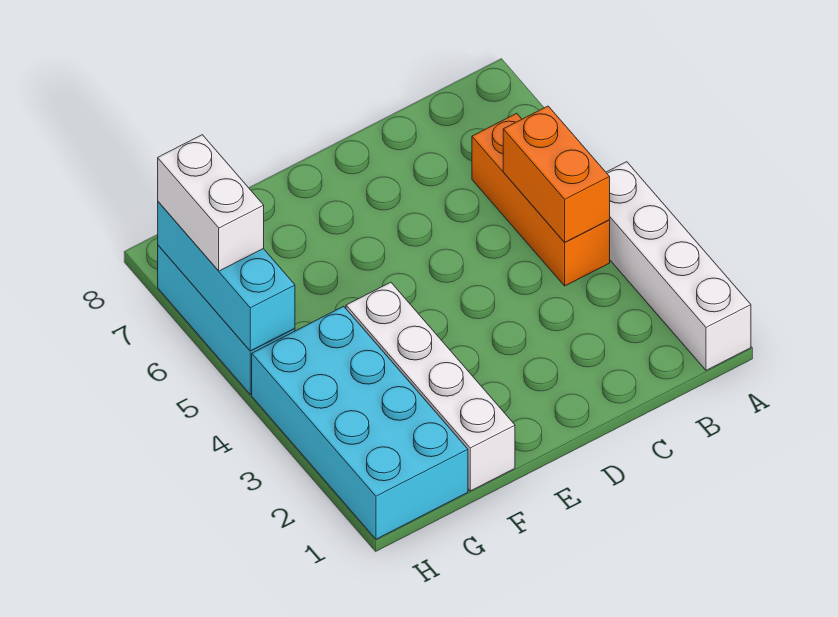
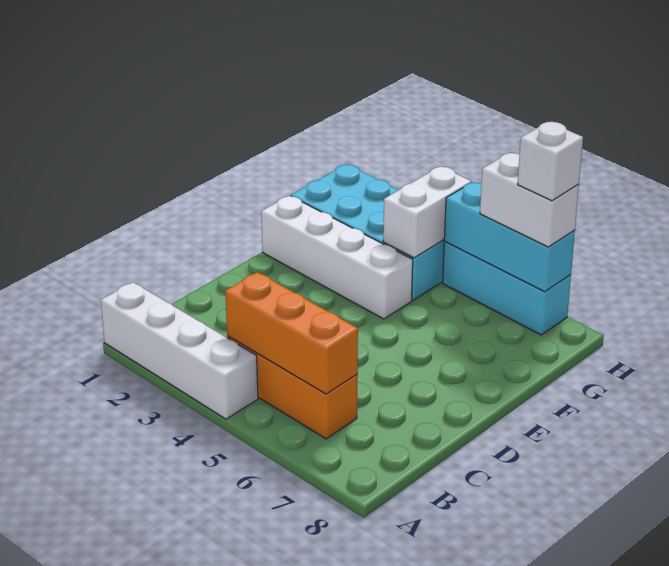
orange brick B4:B5 level 2 -> orange brick B4:B6 level 2
none -> white brick G4:H4 level 2
none -> white brick H7 level 4

